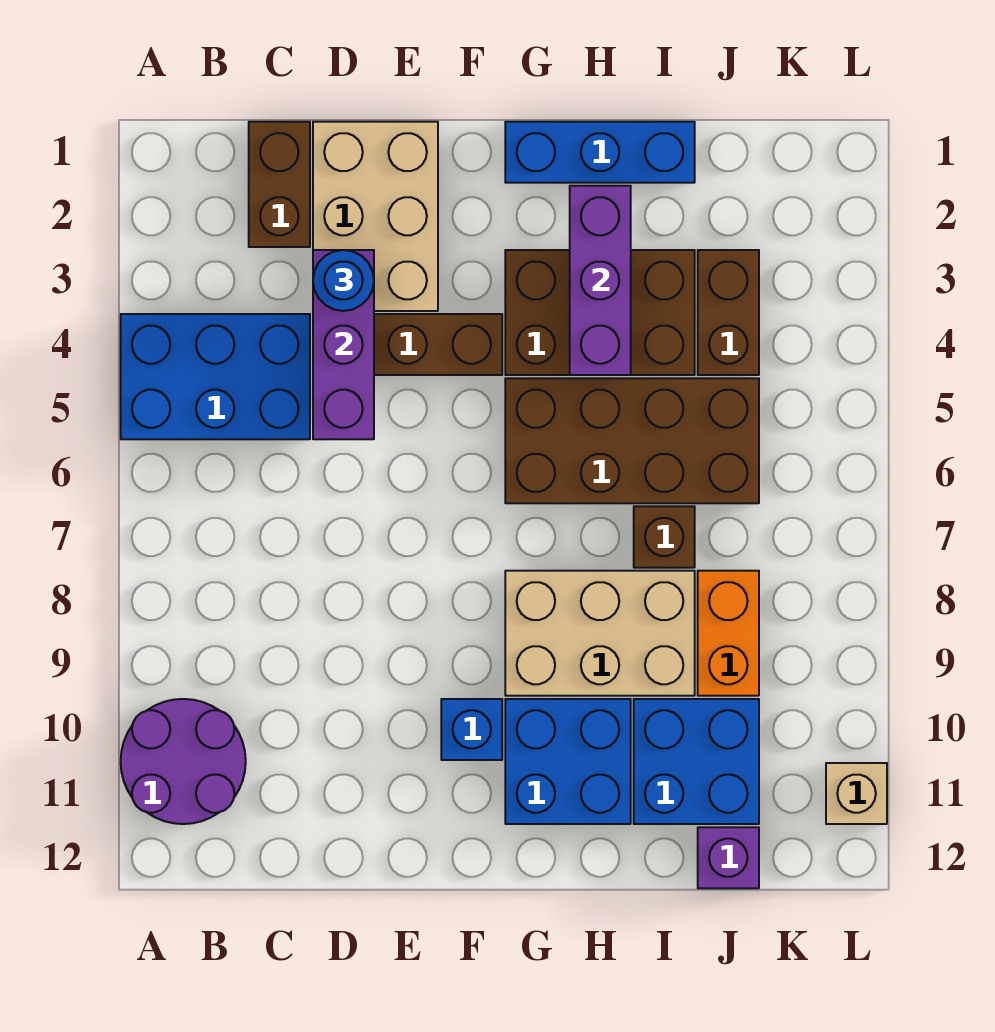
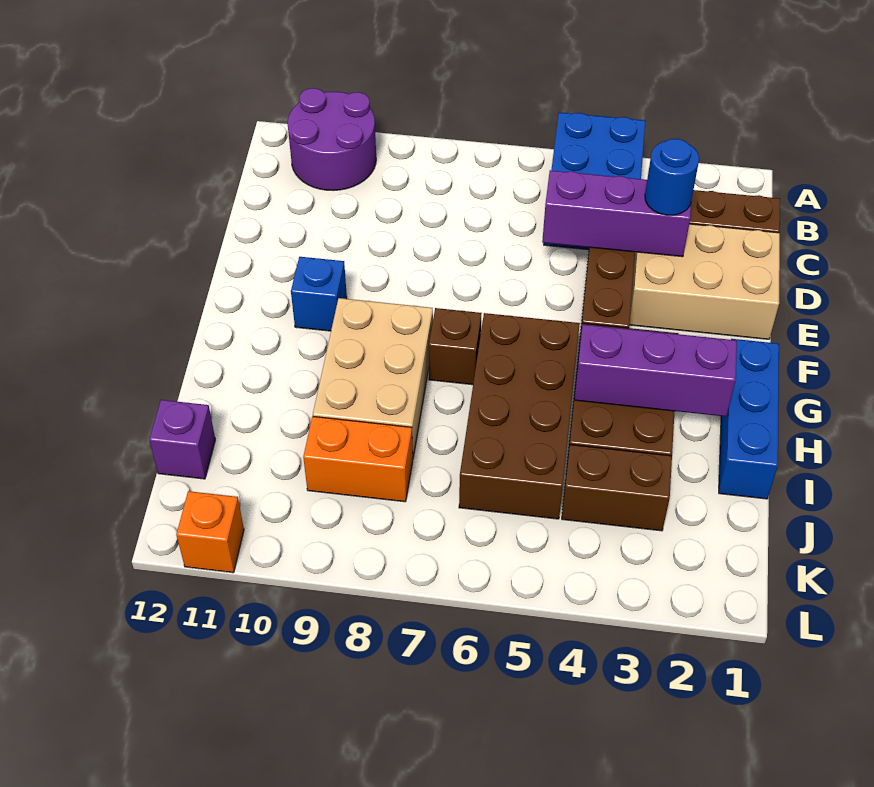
blue brick G10:H11 level 1 -> none
brown brick I7 level 1 -> brown brick G7 level 1
blue brick I10:J11 level 1 -> none
tan brick L11 level 1 -> orange brick L11 level 1

